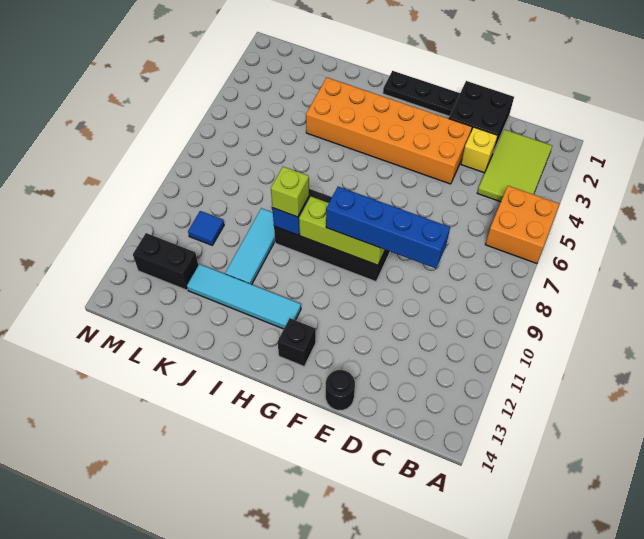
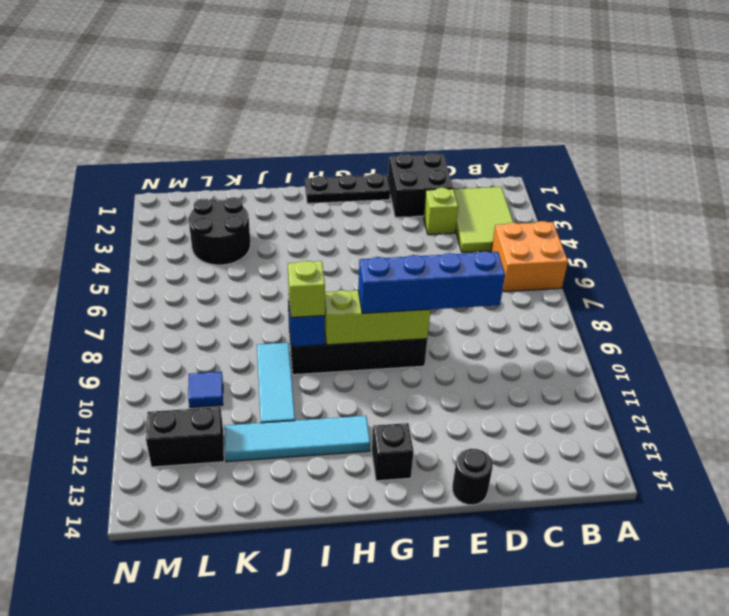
yellow brick D3 level 1 -> lime brick D3 level 1
orange brick E3:J4 level 1 -> none
none -> black round brick K3:L4 level 1

